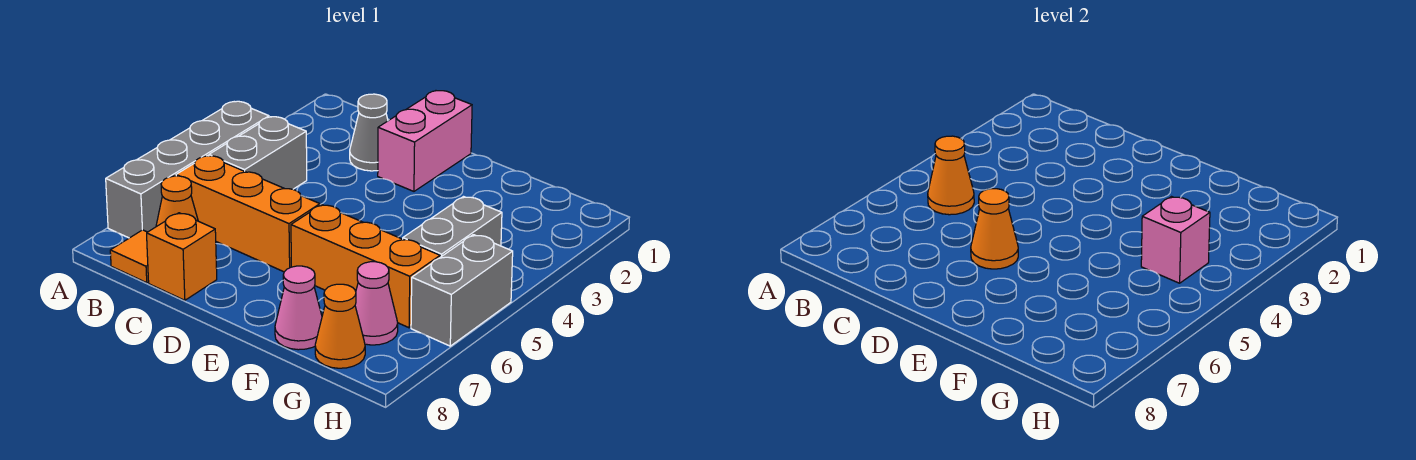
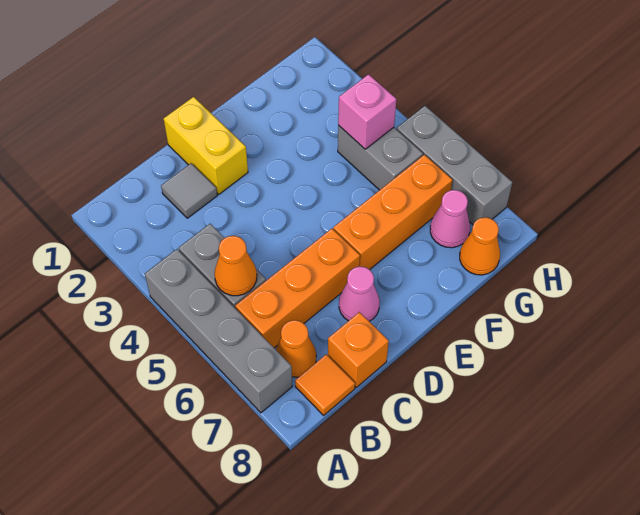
grey cone C2 level 1 -> grey tile C2 level 1
pink brick D1:D2 level 1 -> yellow brick D1:D2 level 1
orange cone D6 level 2 -> none
pink cone F8 level 1 -> pink cone D7 level 1
grey brick H5:H6 level 1 -> grey brick H5:H7 level 1

